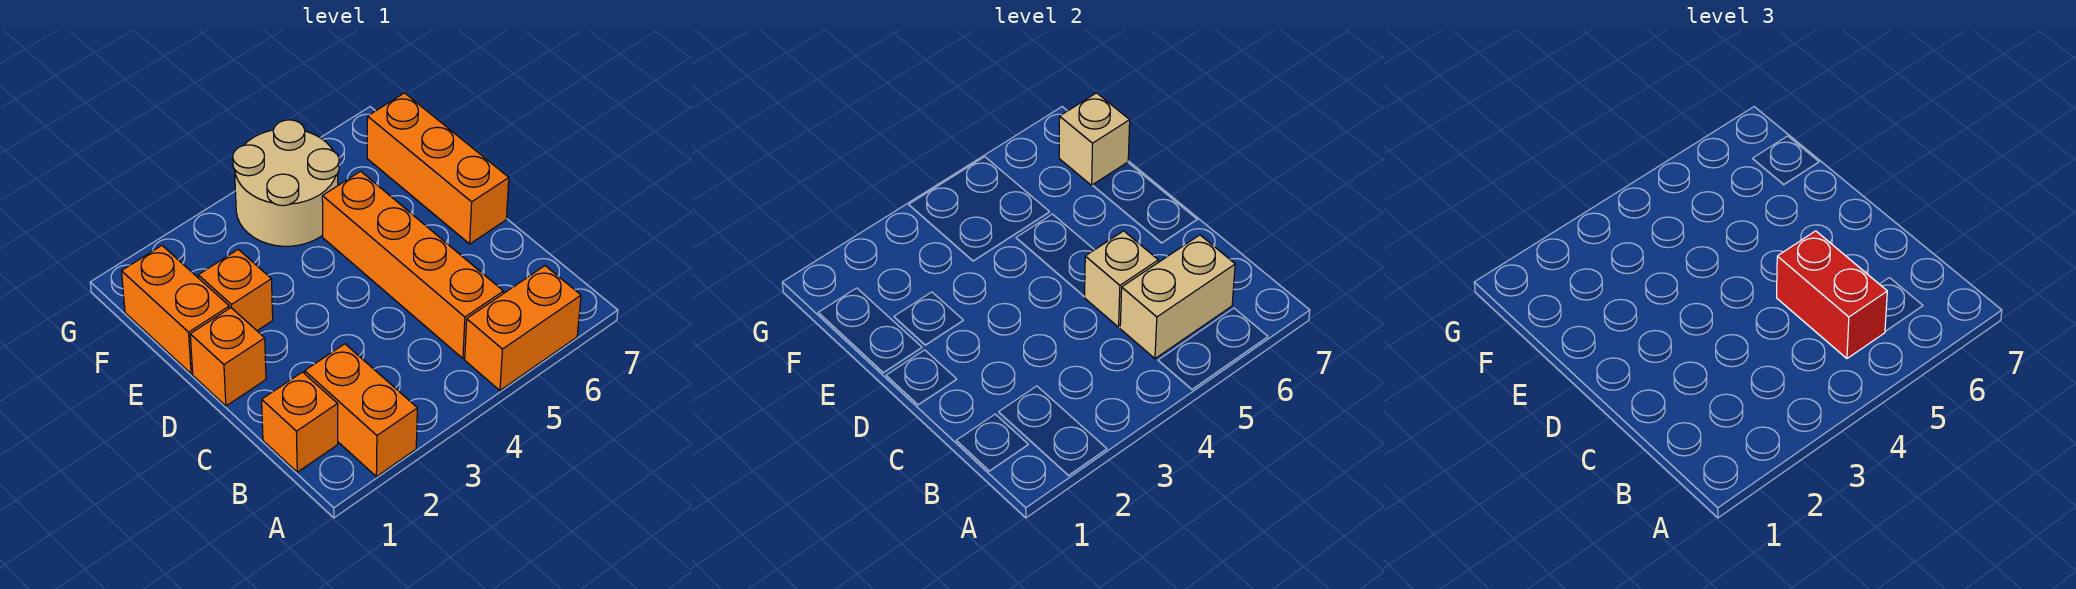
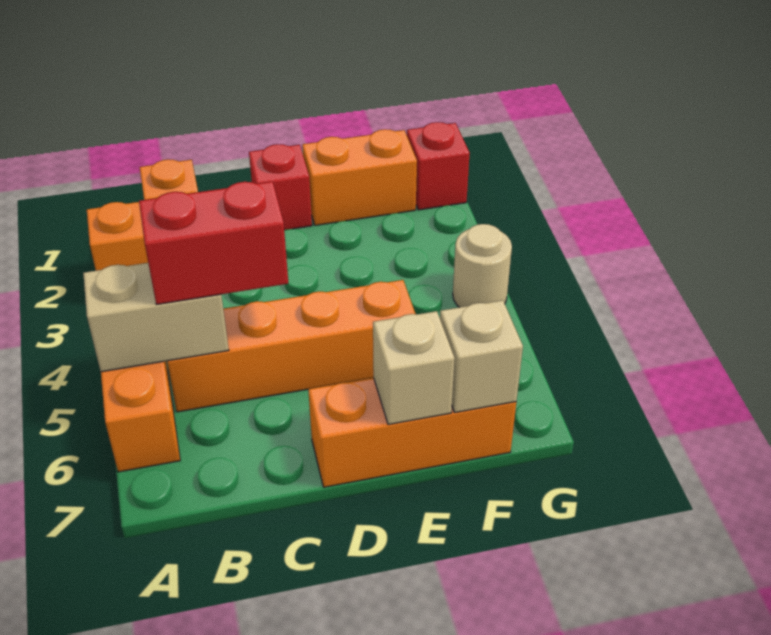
tan brick B5:B6 level 2 -> tan brick A5:B5 level 2
tan brick C5 level 2 -> tan brick E7 level 2
orange brick D1 level 1 -> red brick D1 level 1
orange brick E2 level 1 -> none
tan round brick F4:G5 level 1 -> tan round brick G4 level 1
none -> red brick G1 level 1

